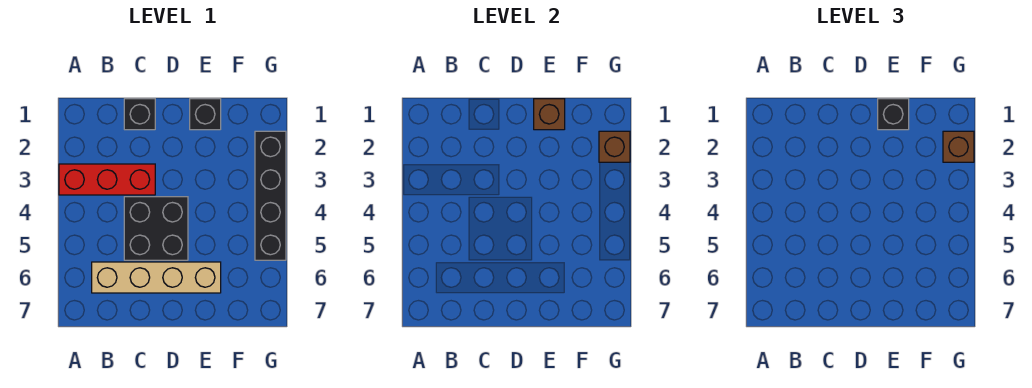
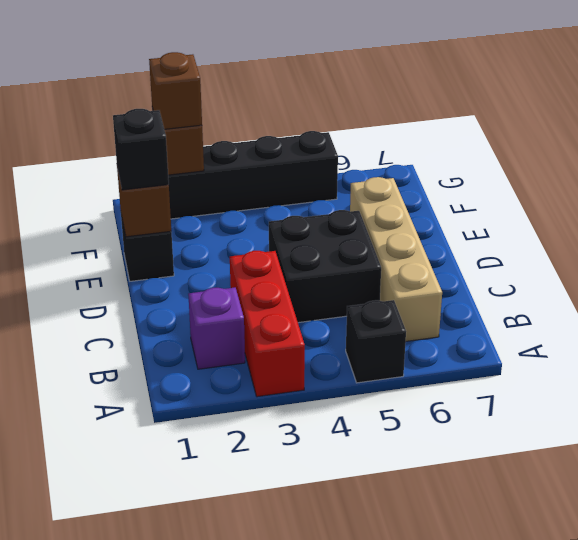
none -> purple brick B2 level 1
black brick C1 level 1 -> black brick A5 level 1

